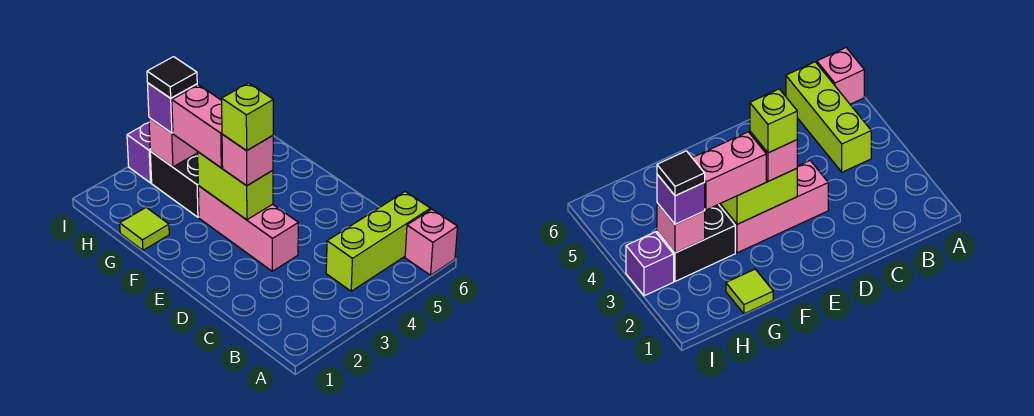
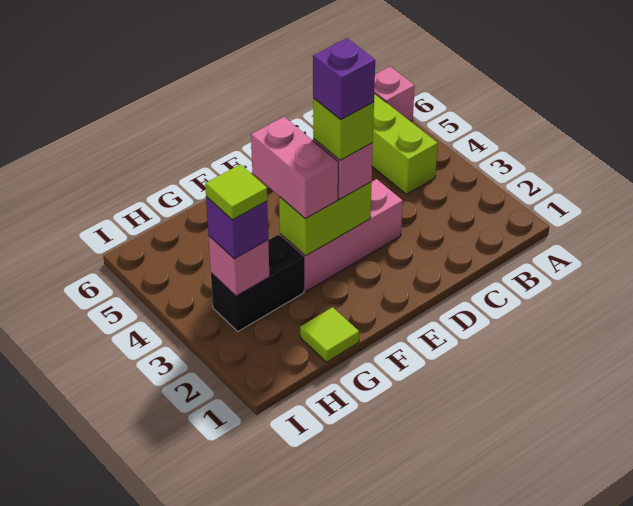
pink brick F3:G3 level 3 -> pink brick F3:F4 level 3
black tile H3 level 4 -> lime tile H3 level 4
purple brick I3 level 1 -> purple brick E3 level 5

